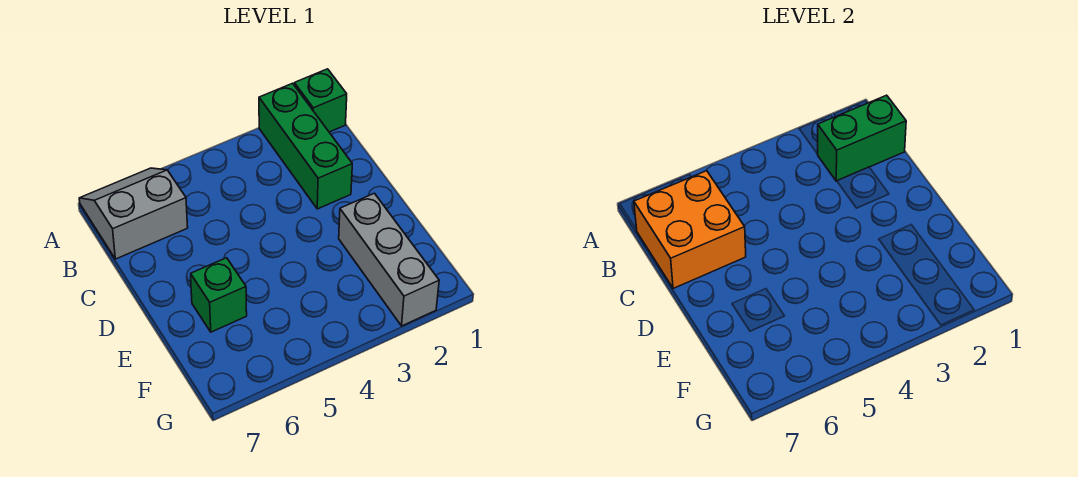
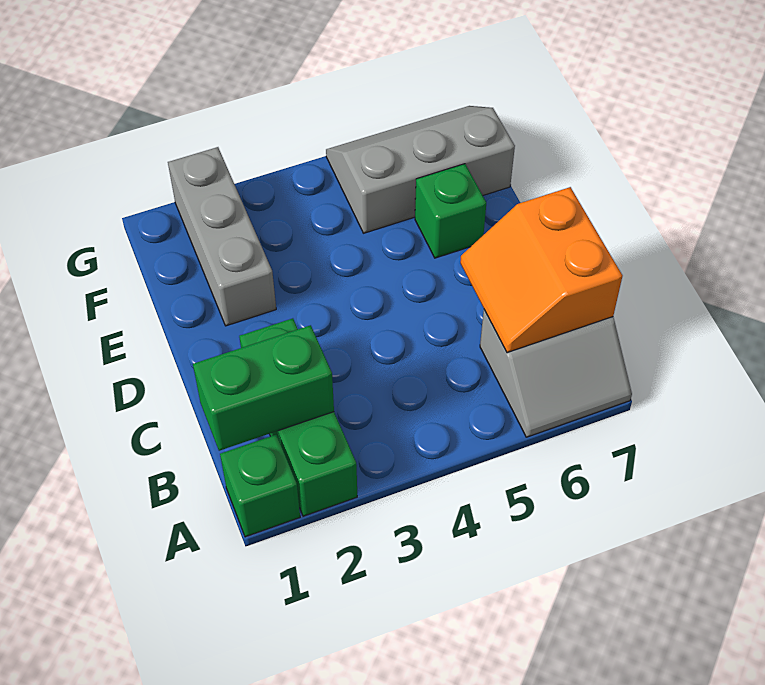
orange brick B6:C7 level 2 -> orange slope B6:C7 level 2 top 7
none -> grey slope F5:G7 level 1 top F

